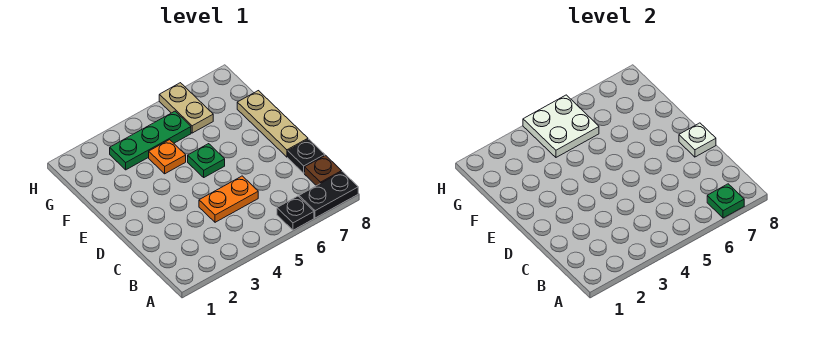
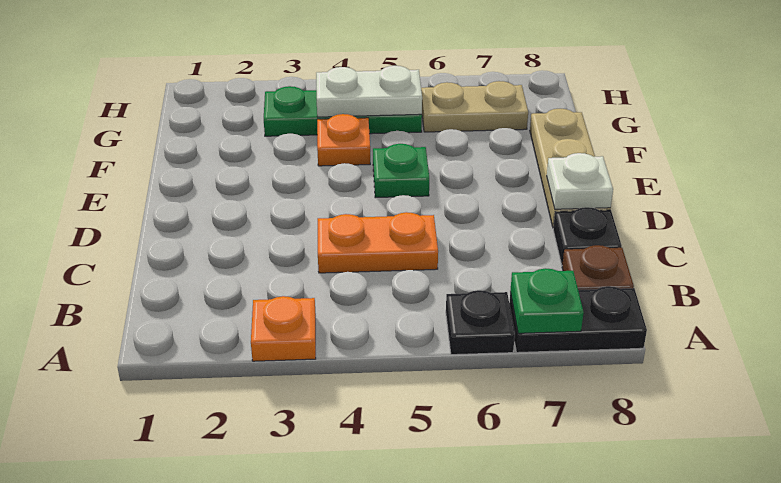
none -> orange plate A3 level 1
white plate G4:H5 level 2 -> white plate G4:G5 level 2
tan plate G6:H6 level 1 -> tan plate G6:G7 level 1

